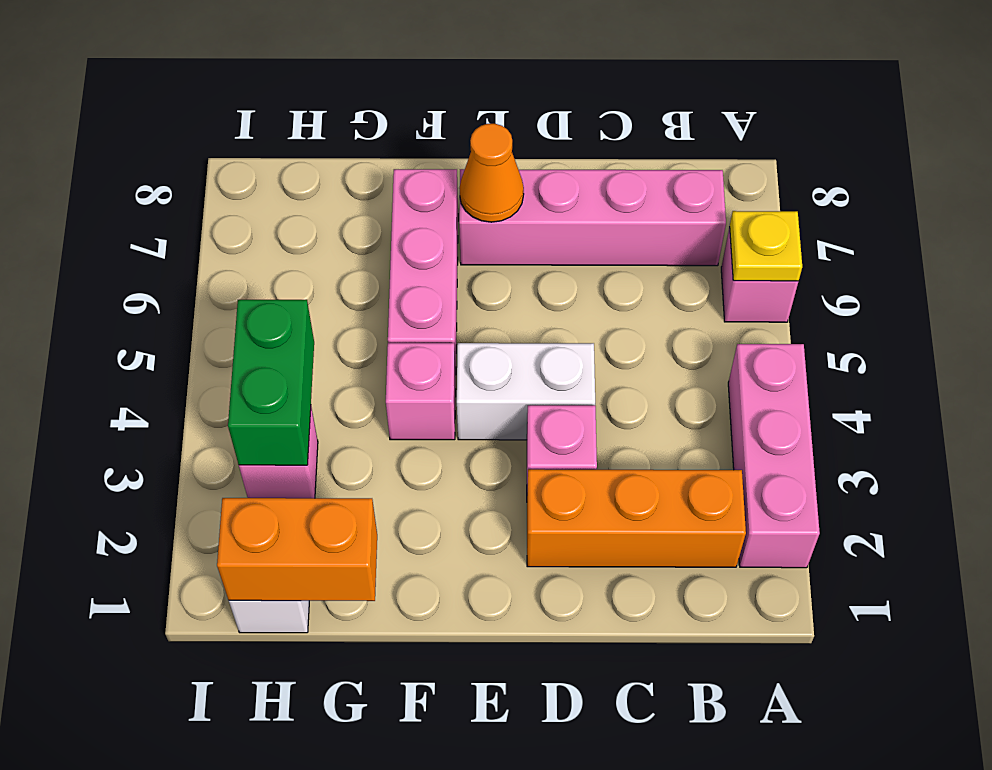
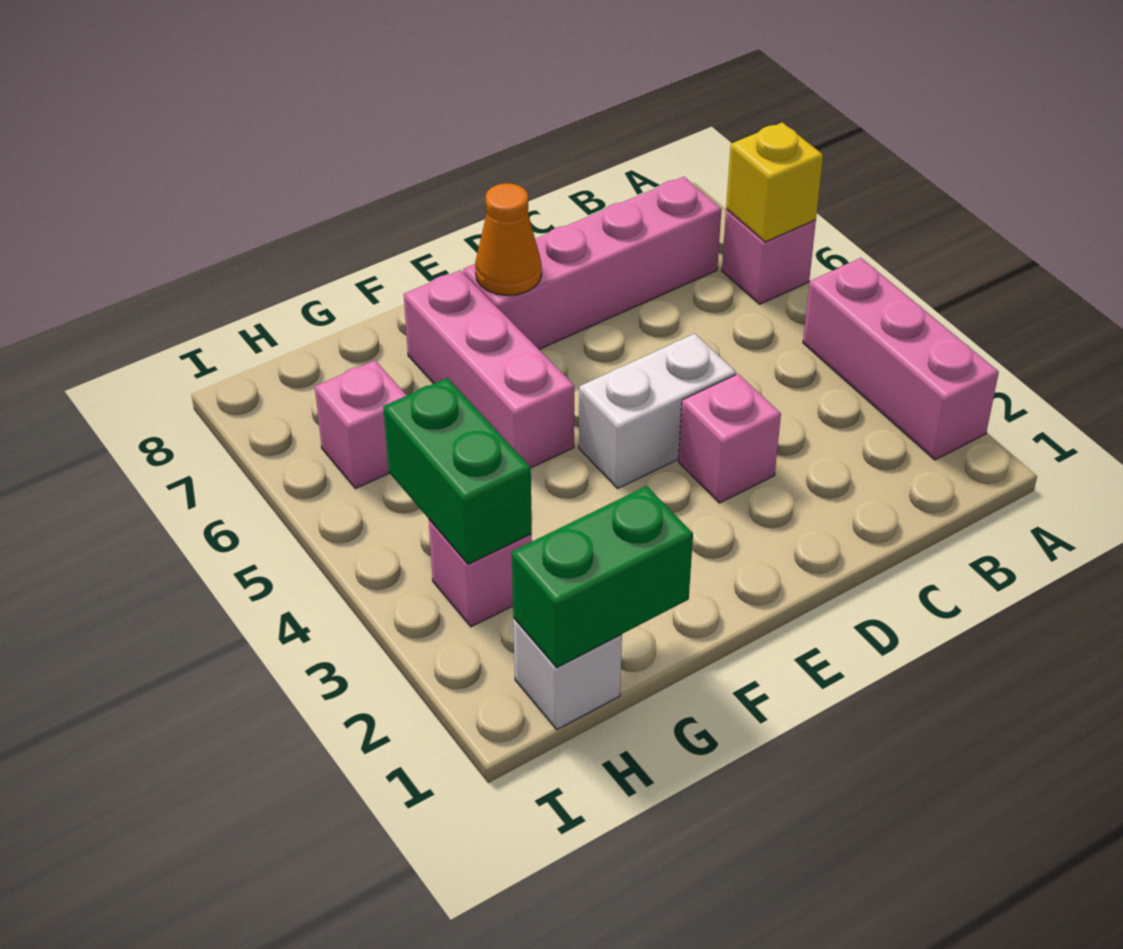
yellow plate A6 level 2 -> yellow brick A6 level 2
orange brick B2:D2 level 1 -> none
pink brick F4 level 1 -> pink brick H6 level 1
orange brick G1:H1 level 2 -> green brick G1:H1 level 2

